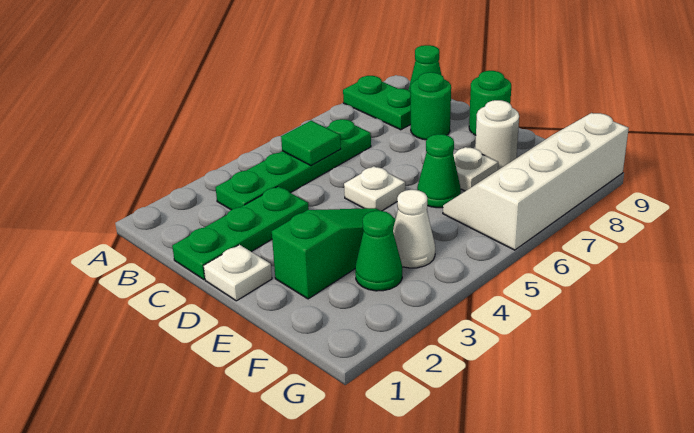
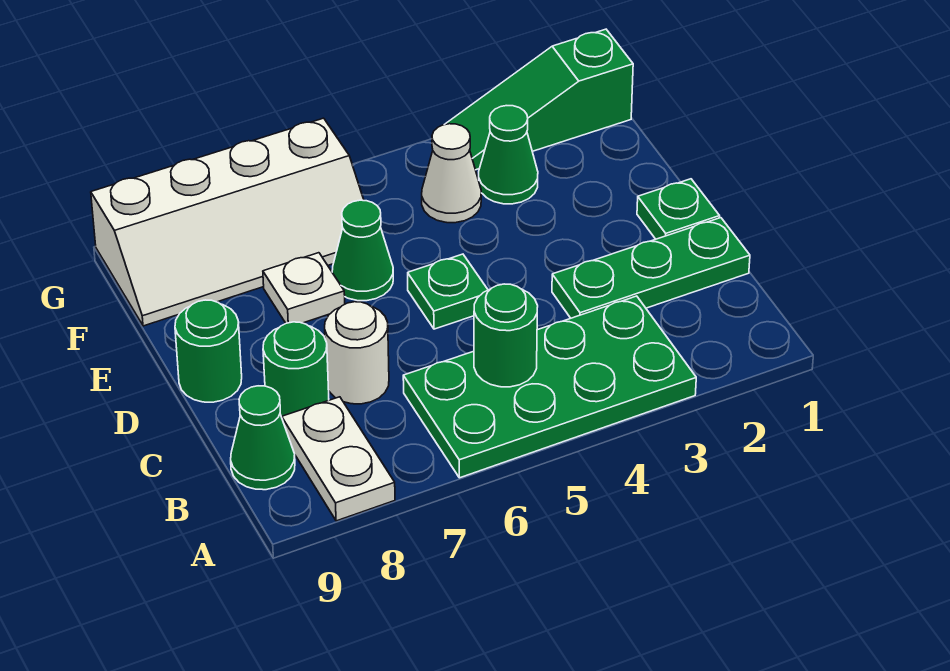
green plate A8:B8 level 1 -> white plate A8:B8 level 1
green plate B3:B6 level 1 -> green plate A3:B6 level 1
green tile B5 level 2 -> green round brick B5 level 2
white plate D1 level 1 -> green plate D1 level 1
white plate D5 level 1 -> green plate D5 level 1
green slope E2:E4 level 1 top 2 -> green slope G1:G3 level 1 top 1
white round brick E8 level 1 -> white round brick C7 level 1

